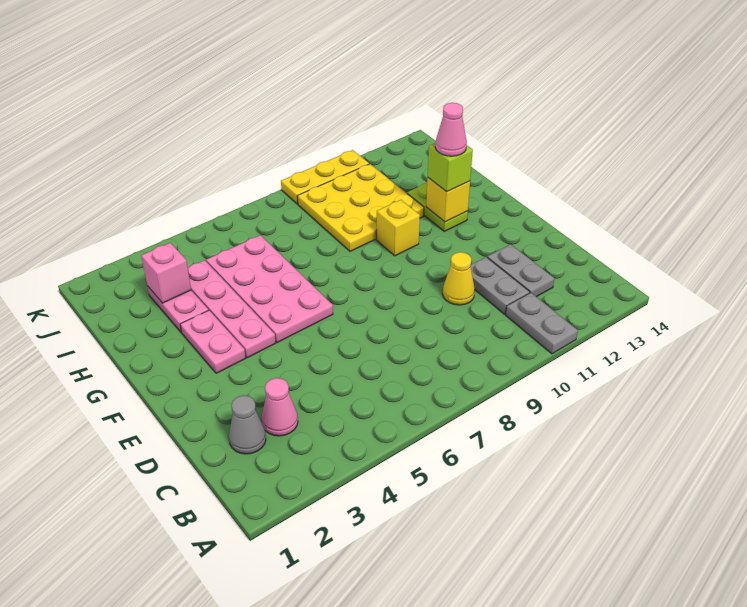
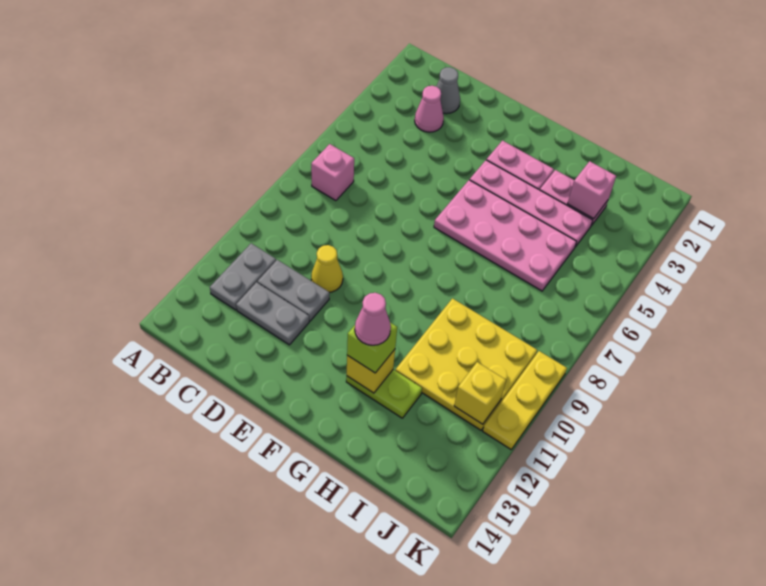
grey plate A11:B11 level 1 -> grey plate B11:B12 level 1
none -> pink brick B7 level 1
yellow brick G10 level 1 -> yellow brick J11 level 2

